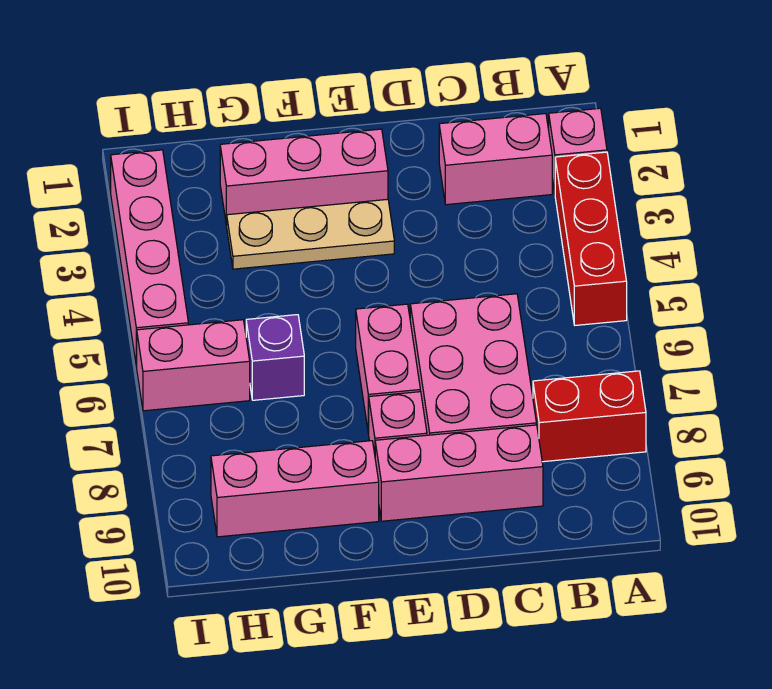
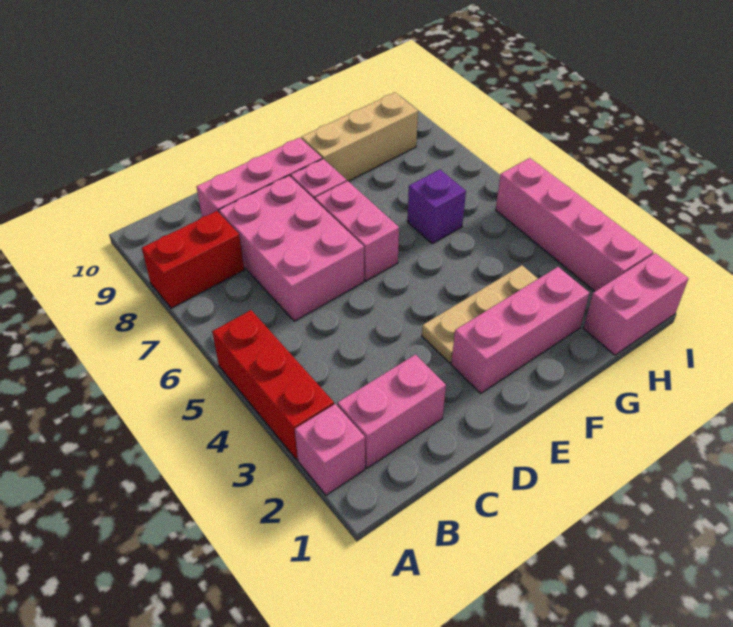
pink brick F9:H9 level 1 -> tan brick F9:H9 level 1
pink brick H6:I6 level 1 -> pink brick H1:I1 level 1

